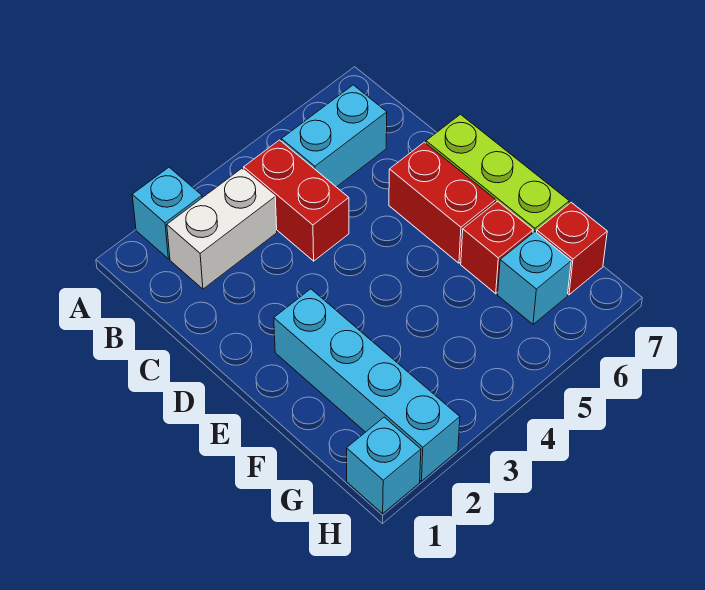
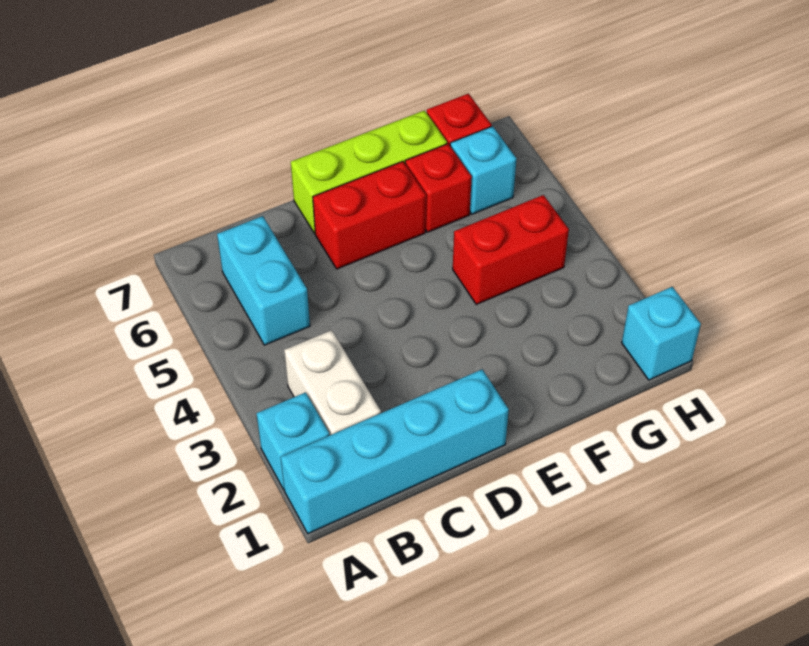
red brick B4:C4 level 1 -> red brick F4:G4 level 1
cyan brick E2:H2 level 1 -> cyan brick A1:D1 level 1

